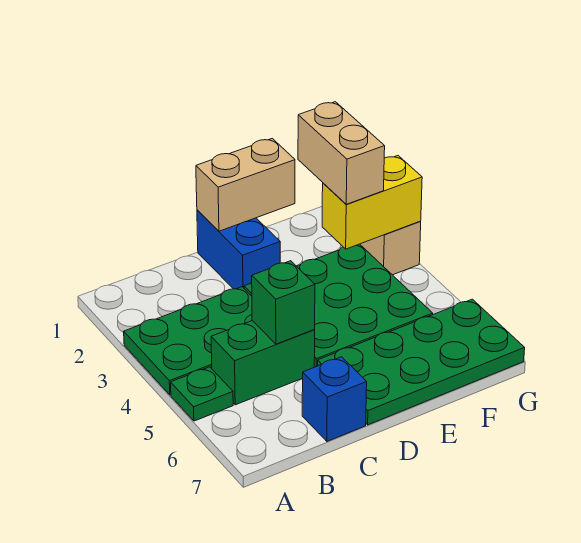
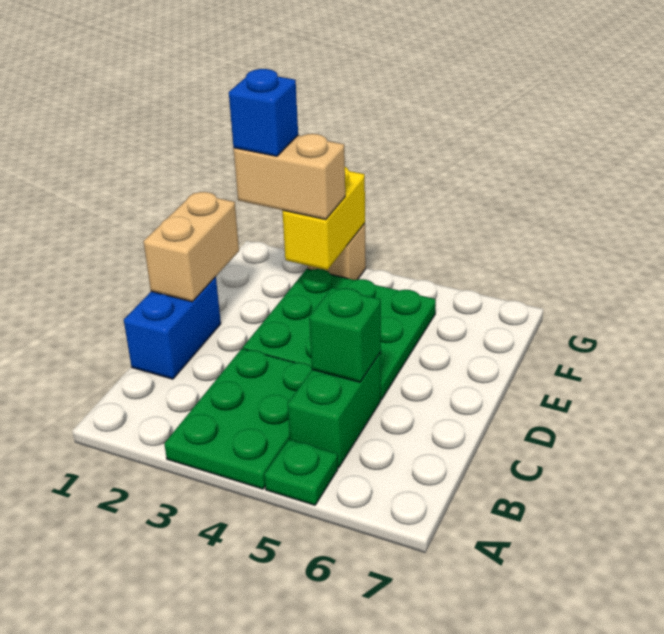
blue brick C7 level 1 -> blue brick F2 level 4
blue brick D1:D2 level 1 -> blue brick C1:D1 level 1
green plate D6:G7 level 1 -> none

